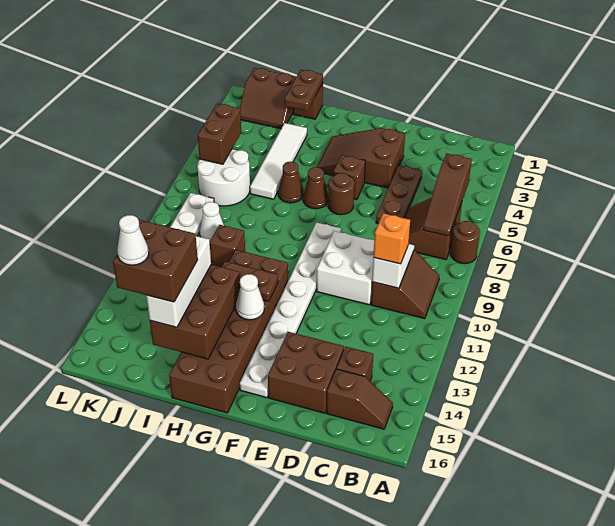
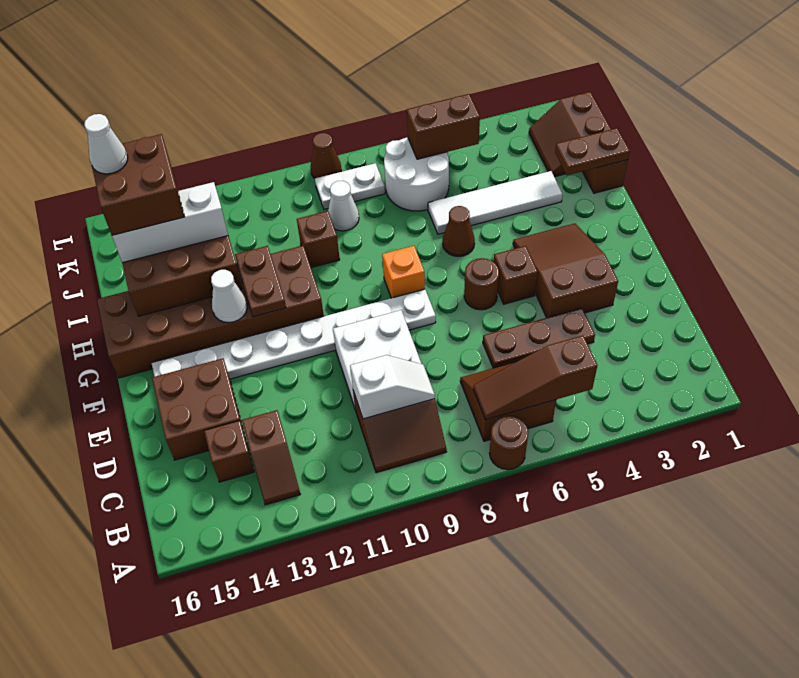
brown slope B15:C15 level 1 top C -> brown slope B13:C13 level 1 top C
orange brick C10 level 3 -> orange brick G8 level 1
brown cone G6 level 1 -> brown cone L9 level 1

